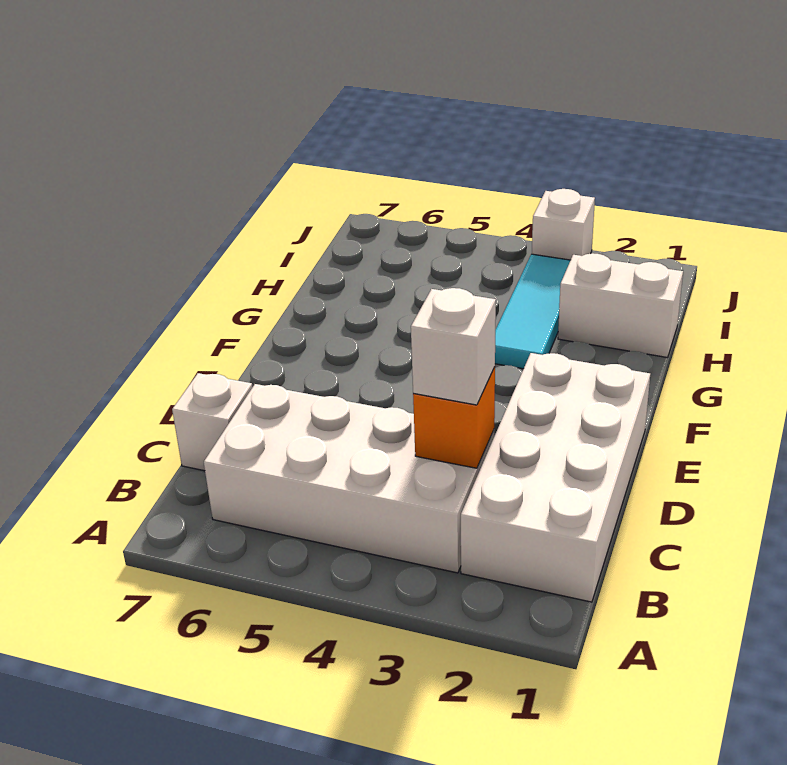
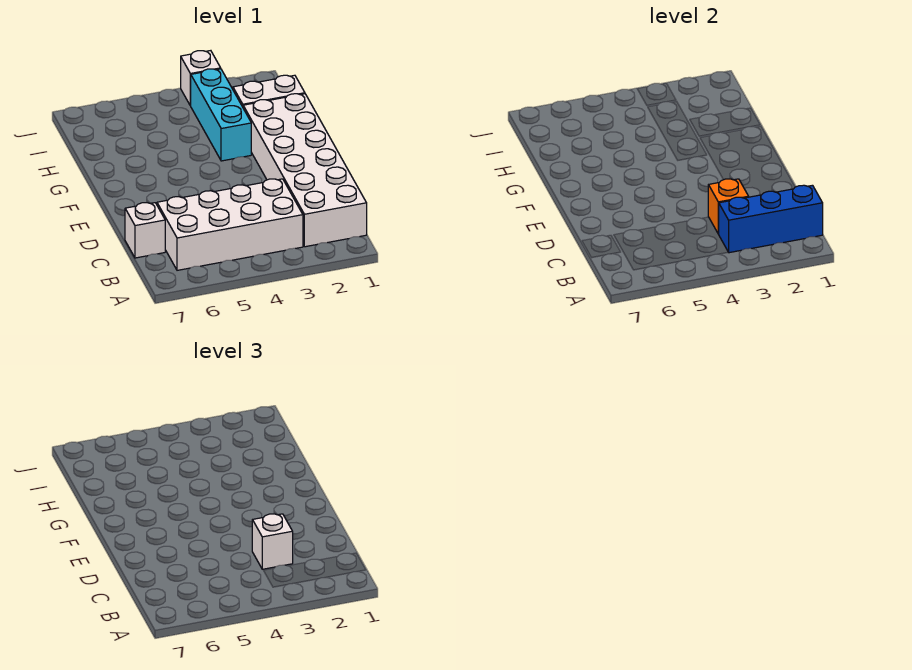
white brick B1:E2 level 1 -> white brick B1:G2 level 1
none -> blue brick B1:B3 level 2
cyan tile G3:I3 level 1 -> cyan brick G3:I3 level 1

